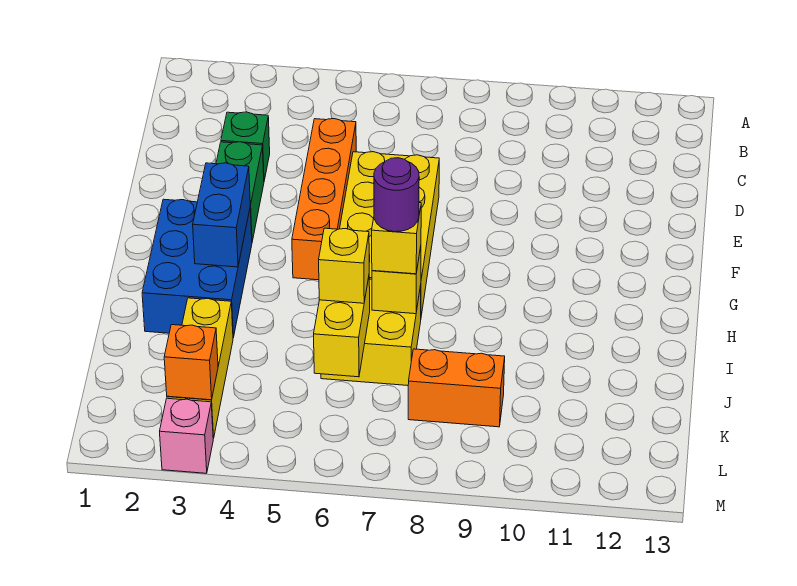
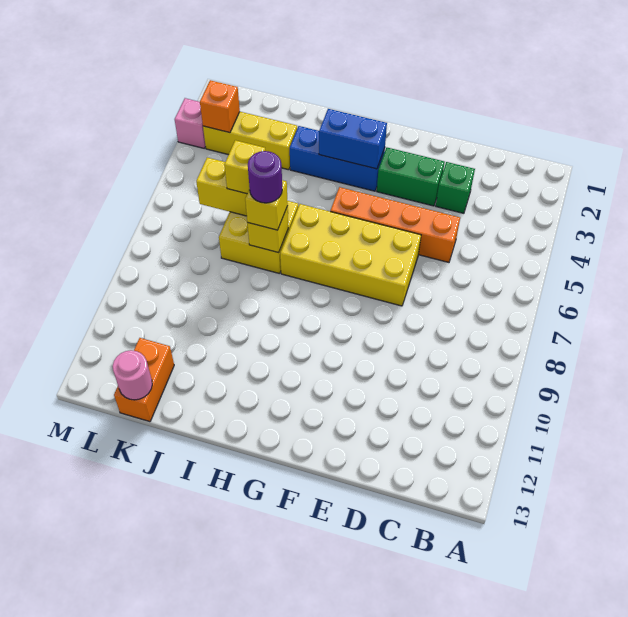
blue brick G2:I3 level 1 -> blue brick G3:I3 level 1
orange brick K8:K9 level 1 -> orange brick K12:K13 level 1
none -> pink round brick K13 level 2

